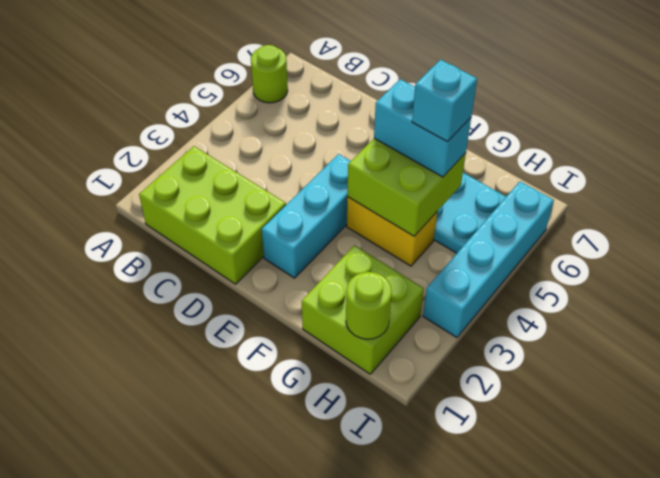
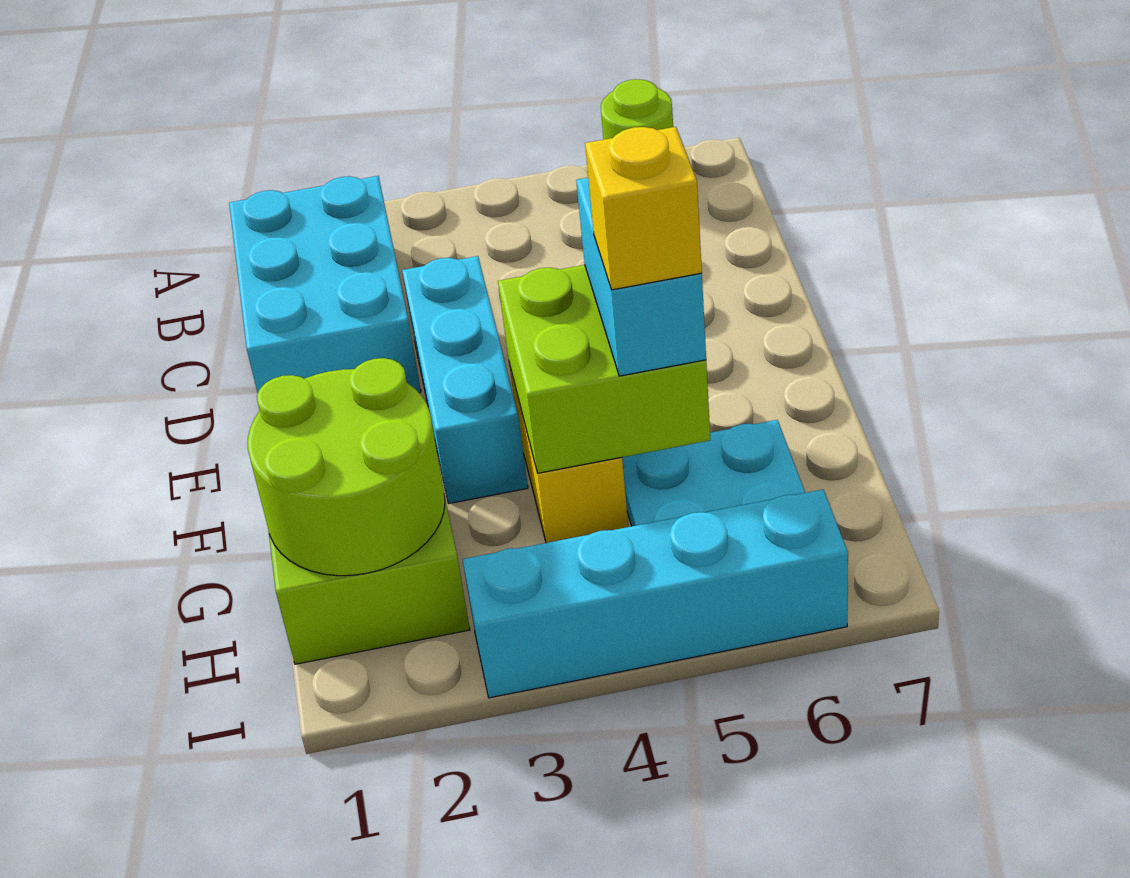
lime brick B1:D2 level 1 -> cyan brick B1:D2 level 1
cyan brick E2:E4 level 1 -> cyan brick D3:F3 level 1
cyan brick G5 level 4 -> yellow brick G5 level 4
lime round brick H1 level 2 -> lime round brick G1:H2 level 2

